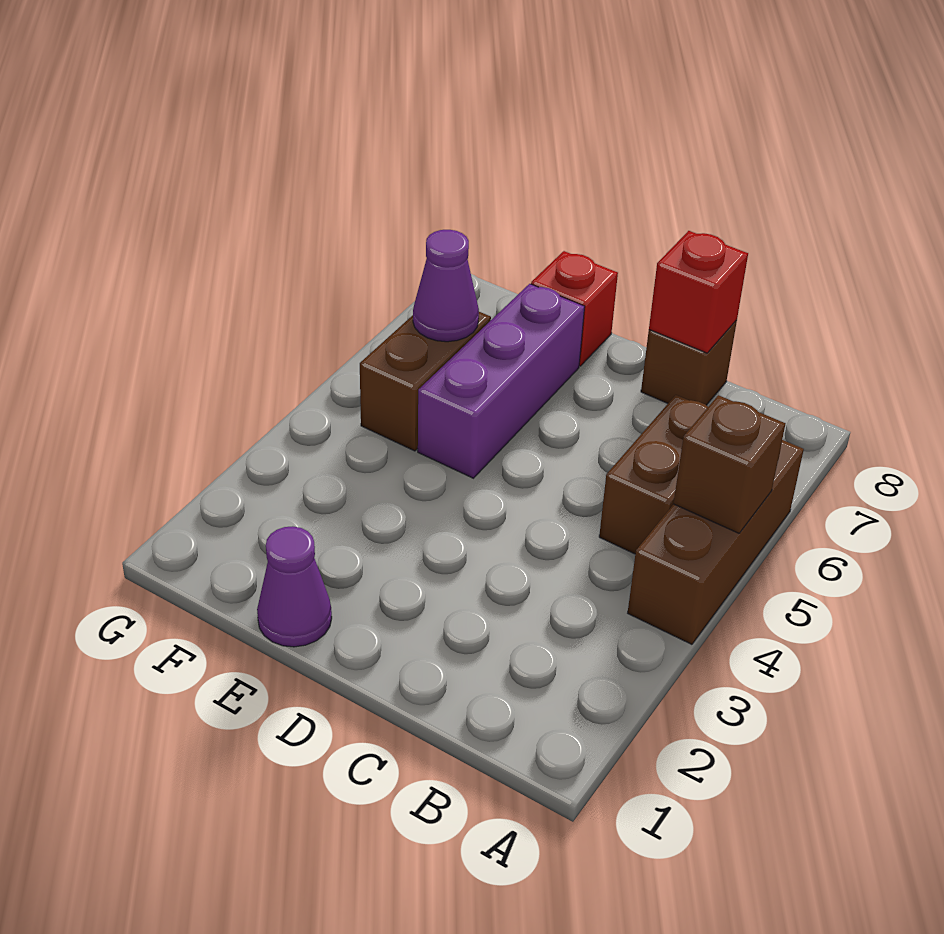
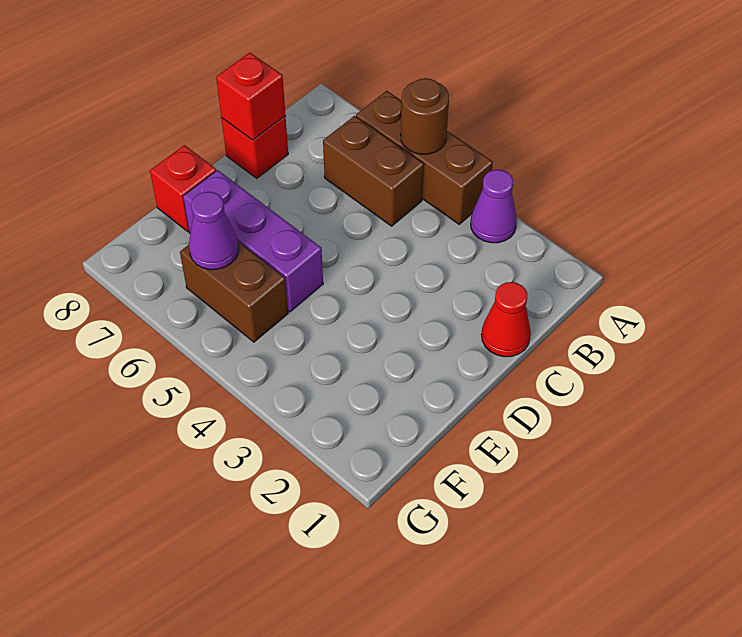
brown brick A5 level 2 -> brown round brick A5 level 2
none -> red cone C1 level 1
brown brick C8 level 1 -> red brick C8 level 1
purple cone E1 level 1 -> purple cone A3 level 1

